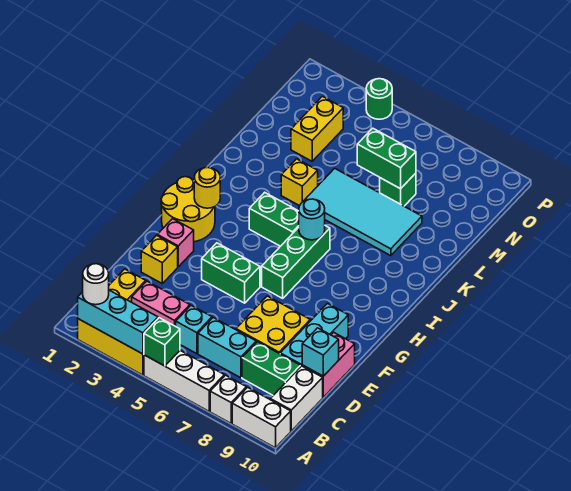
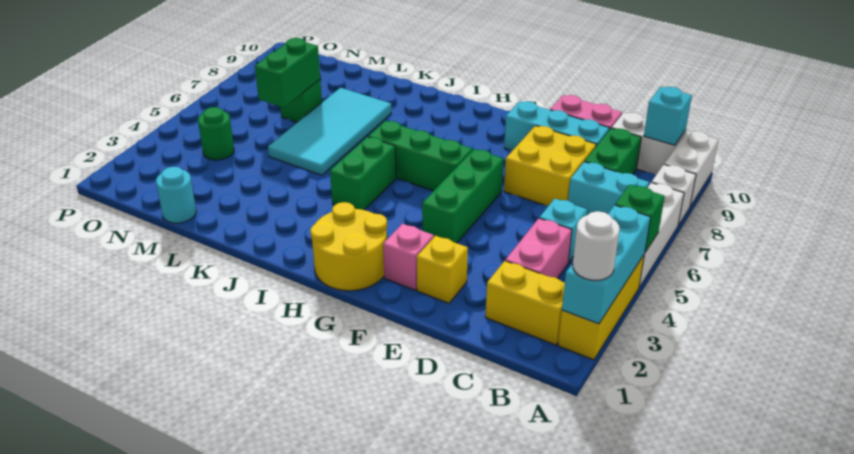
cyan brick C6:C7 level 1 -> cyan brick B7:C7 level 1
cyan brick D10 level 2 -> cyan brick B10 level 2
green brick F4:F5 level 1 -> green brick F4:F6 level 1
yellow round brick H2 level 2 -> none
cyan round brick I6 level 2 -> cyan round brick M1 level 1
yellow brick K4 level 1 -> none
yellow brick M3:N3 level 1 -> none
green round brick P4 level 1 -> green round brick N4 level 1

